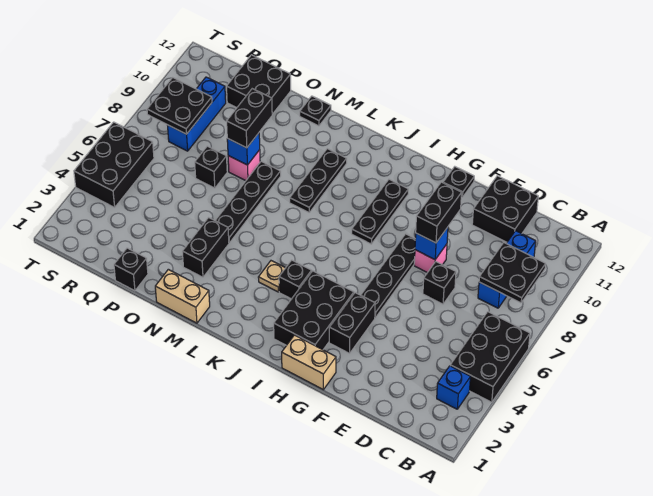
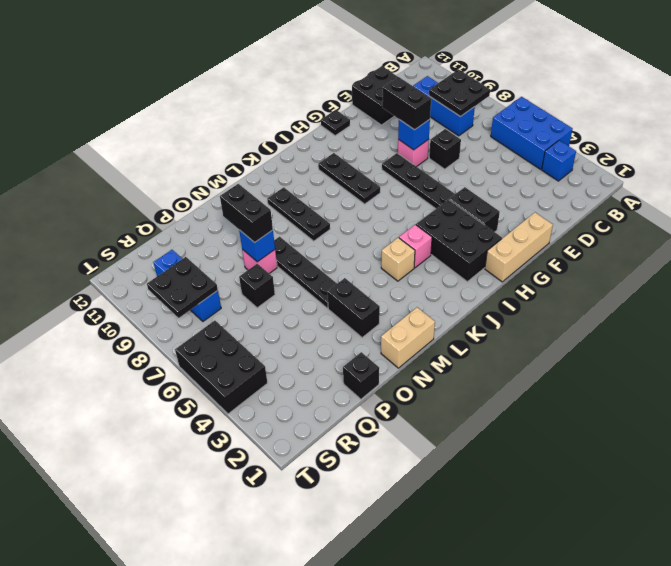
black brick A4:B6 level 1 -> blue brick A4:B6 level 1
tan brick G1:H1 level 1 -> tan brick F1:H1 level 1
black brick J4 level 1 -> pink brick J4 level 1
tan plate K4 level 1 -> tan brick K4 level 1
black plate N12 level 1 -> none
black brick P11:Q12 level 1 -> none

